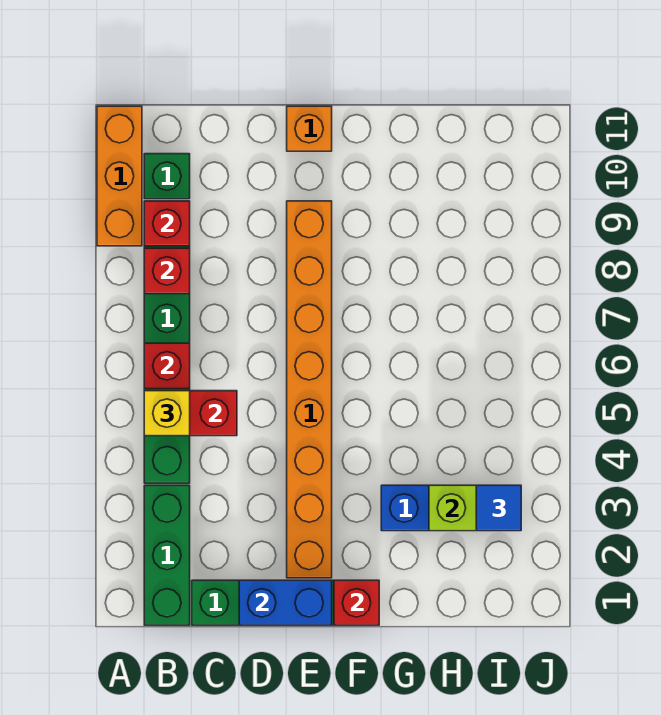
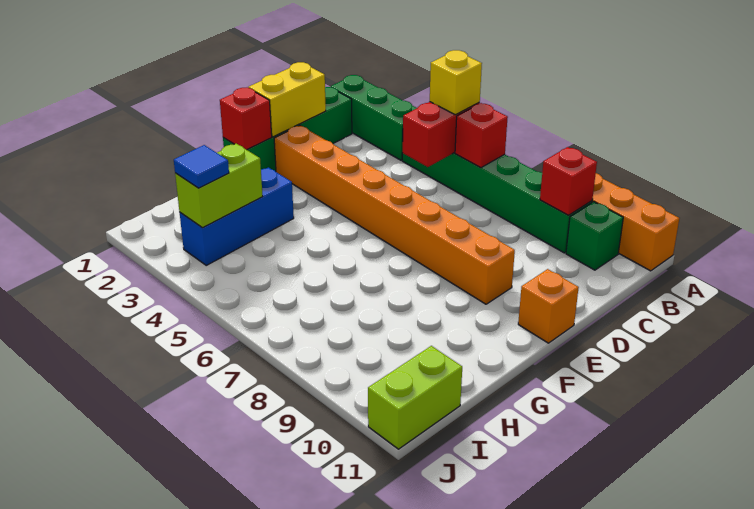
red brick B8 level 2 -> none
blue brick D1:E1 level 2 -> yellow brick D1:E1 level 2
none -> lime brick I11:J11 level 1

